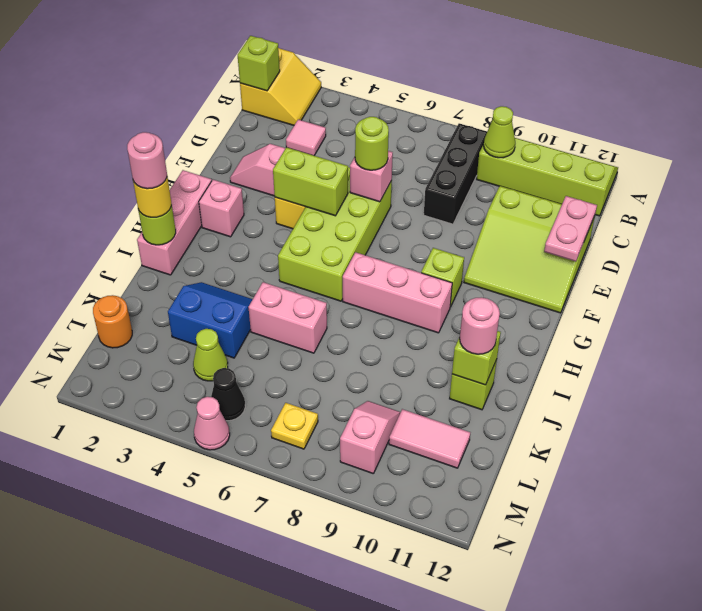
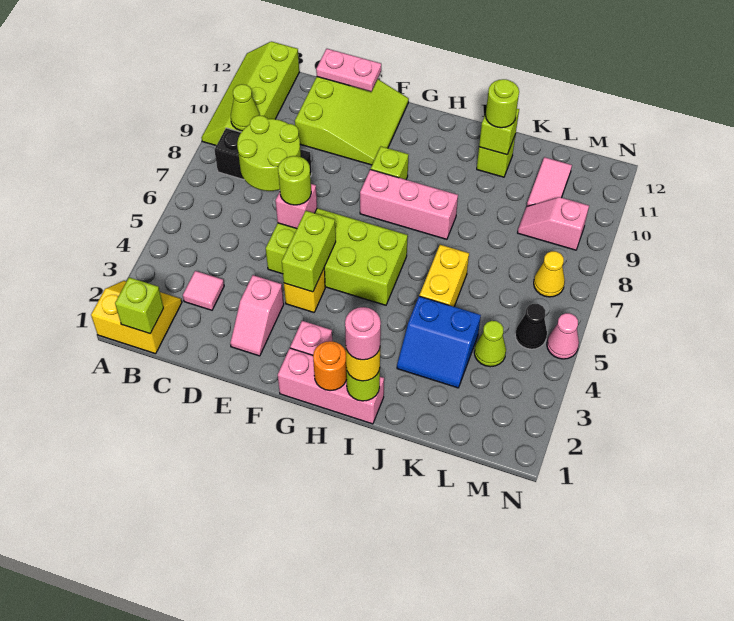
none -> lime round brick C7:D8 level 2
pink brick H7:H9 level 1 -> pink brick G8:I8 level 1
blue slope J3:K4 level 1 top K -> blue slope J3:K4 level 1 top 4
pink brick J5:J6 level 1 -> yellow brick J5:J6 level 1
pink round brick J11 level 3 -> lime round brick J11 level 3
orange round brick L1 level 1 -> orange round brick H1 level 2
yellow plate M7 level 1 -> yellow cone M7 level 1

